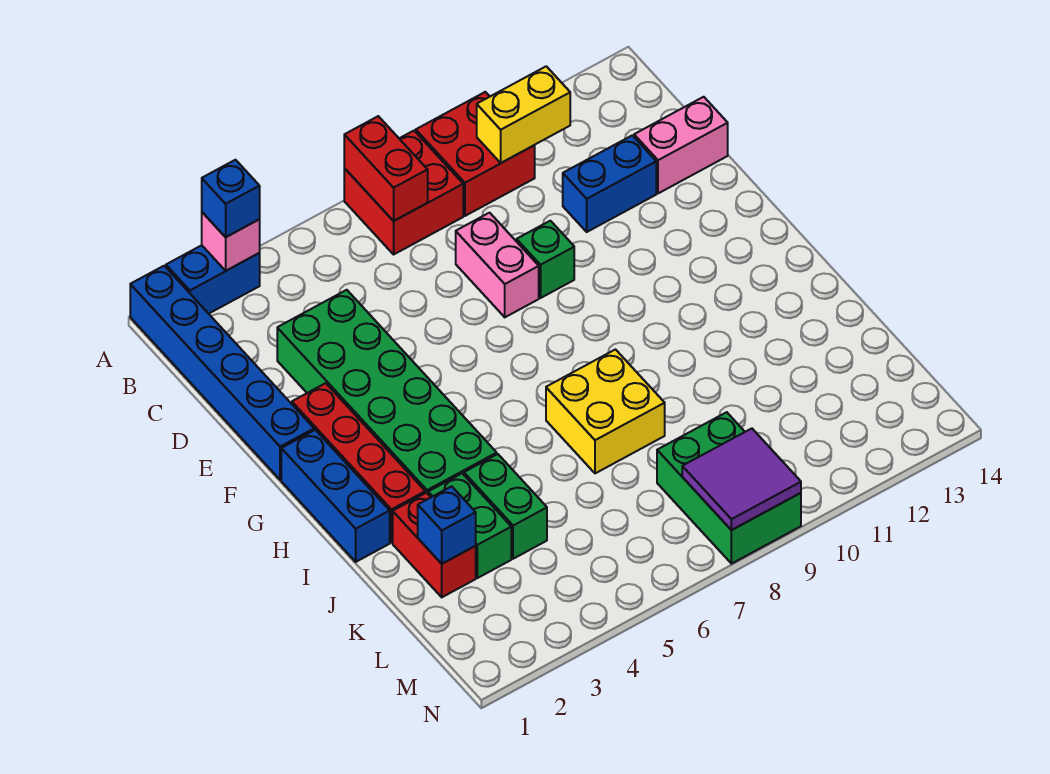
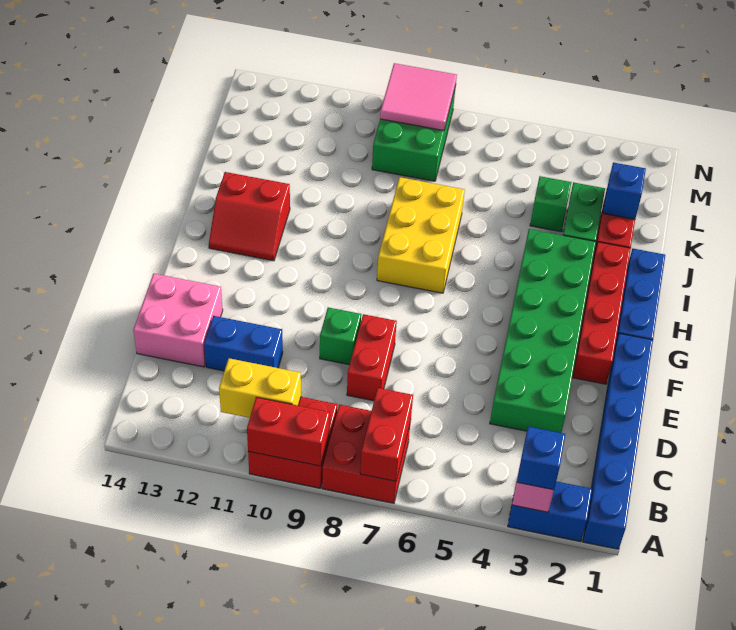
none -> red brick A9:A10 level 2
pink brick D8:E8 level 1 -> red brick D8:E8 level 1
pink brick D13:D14 level 1 -> pink brick D13:E14 level 1
none -> red slope H12:I13 level 1 top I
yellow brick I7:J8 level 1 -> yellow brick H7:J8 level 1
green brick J4:K4 level 1 -> green brick K4 level 1
purple tile M8:N9 level 2 -> pink tile M8:N9 level 2

